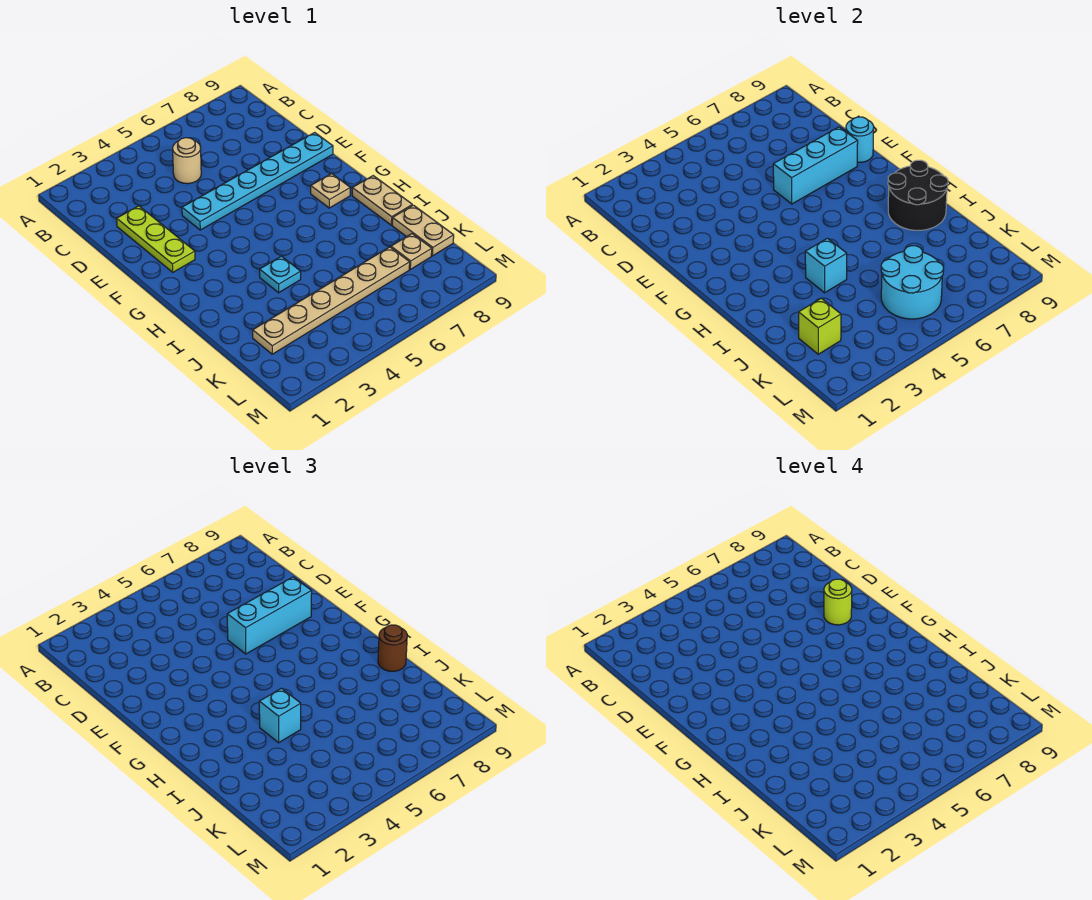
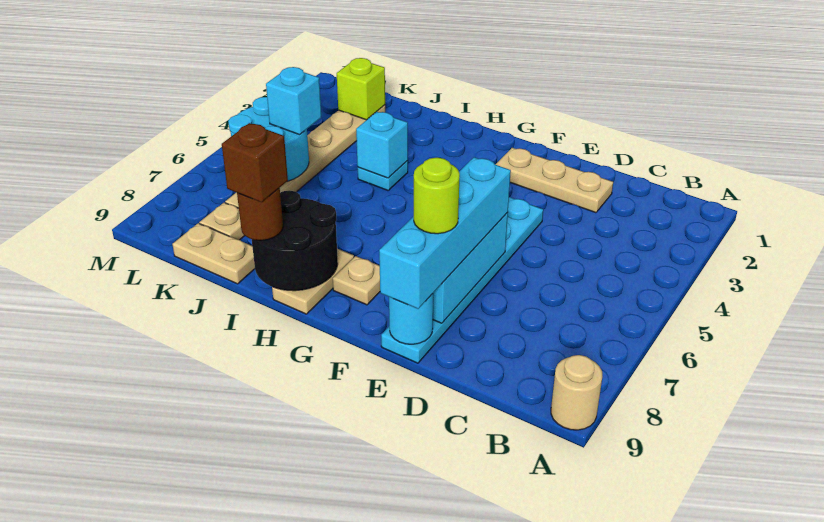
tan round brick C5 level 1 -> tan round brick A9 level 1
lime plate D2:F2 level 1 -> tan plate D2:F2 level 1
cyan brick E6:E8 level 3 -> cyan brick E6:E9 level 3
tan plate H9:I9 level 1 -> tan plate H8:H9 level 1
cyan brick I4 level 3 -> cyan brick K5 level 3
none -> brown brick I9 level 4

